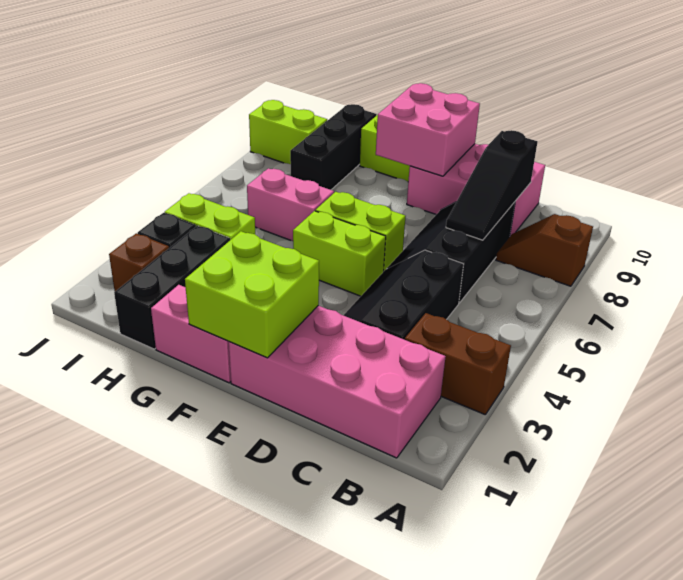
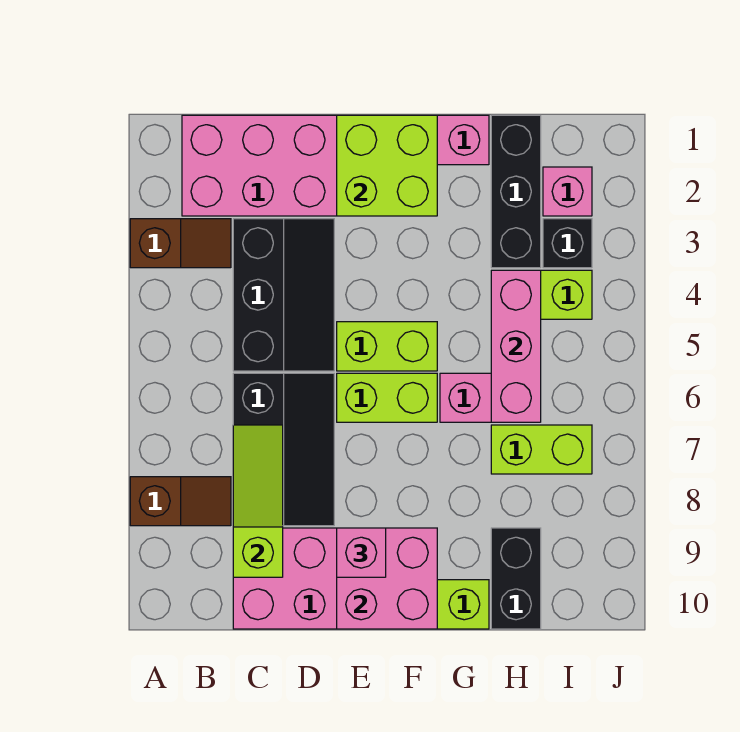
brown brick A3:B3 level 1 -> brown slope A3:B3 level 1 top A
black slope C7:C9 level 2 top 9 -> lime slope C7:C9 level 2 top 9
none -> pink brick E9 level 3
none -> pink brick H4:H6 level 2
black brick H8:H10 level 1 -> black brick H9:H10 level 1
brown brick I2 level 1 -> pink brick I2 level 1
lime brick I9:J9 level 1 -> lime brick H7:I7 level 1

